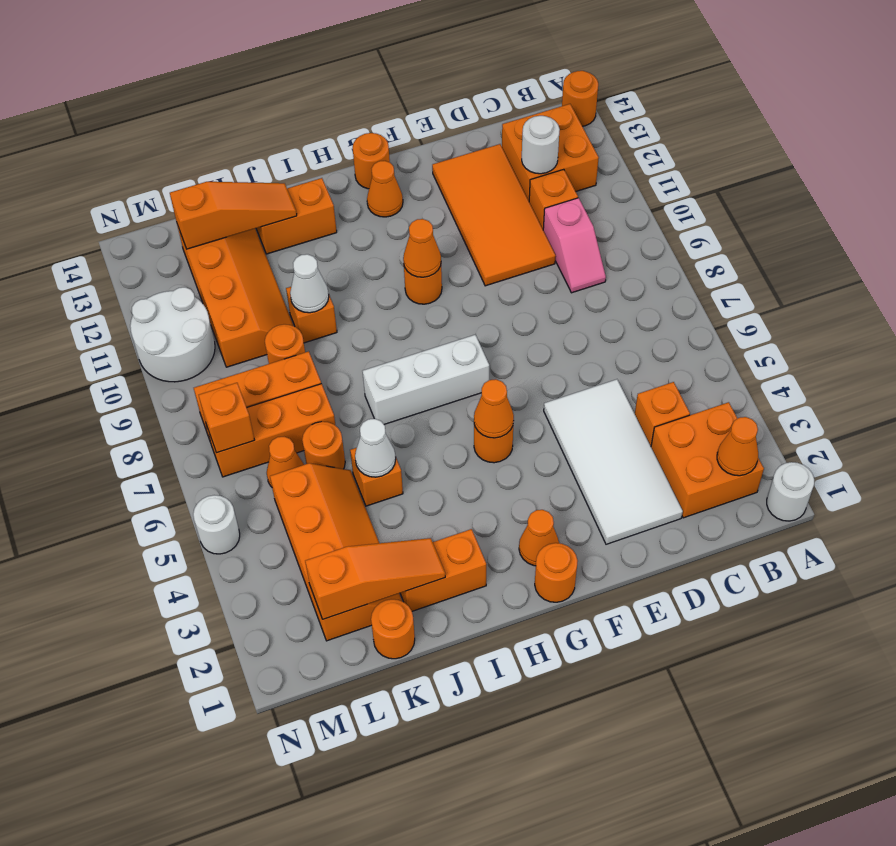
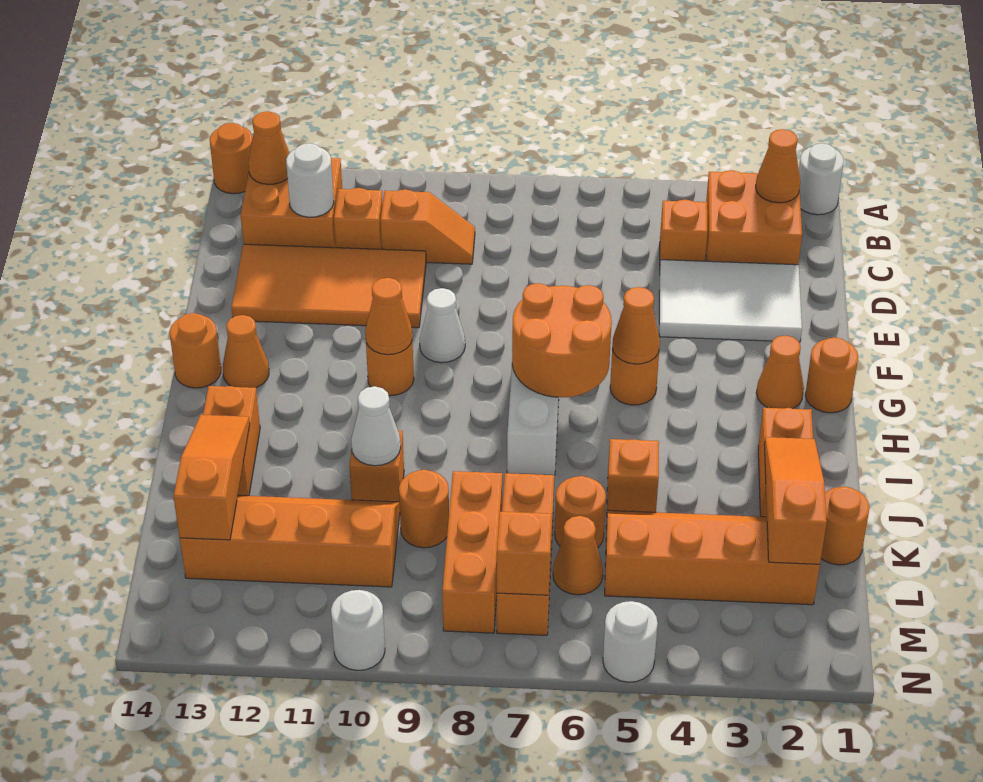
none -> orange cone B13 level 2
pink slope C9:C10 level 1 top 10 -> orange slope C9:C10 level 1 top 10
white tile D2:E5 level 1 -> white tile D2:E4 level 1
none -> orange round brick G6:H7 level 2
white cone J5 level 2 -> white cone F9 level 1
white round brick M10:N11 level 1 -> white round brick N10 level 1

